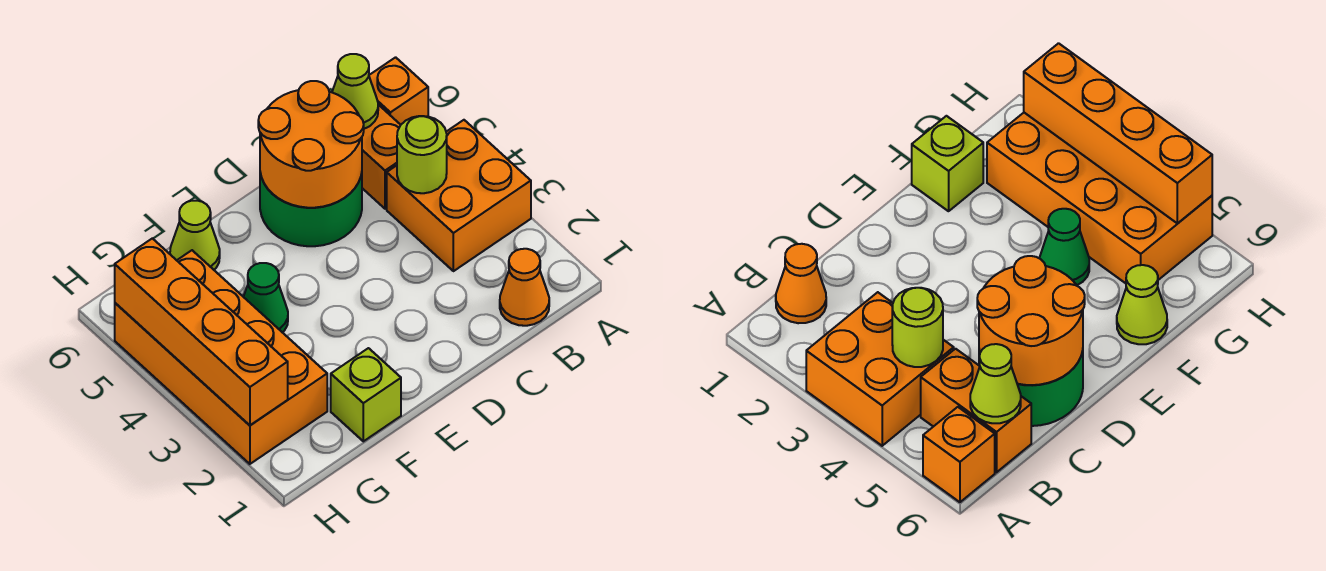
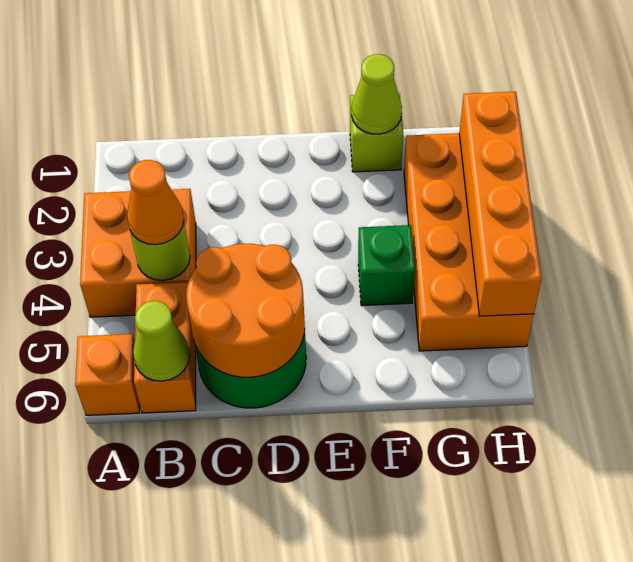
orange cone B1 level 1 -> orange cone B4 level 3
green cone F4 level 1 -> green brick F4 level 1
lime cone F6 level 1 -> lime cone F1 level 2

